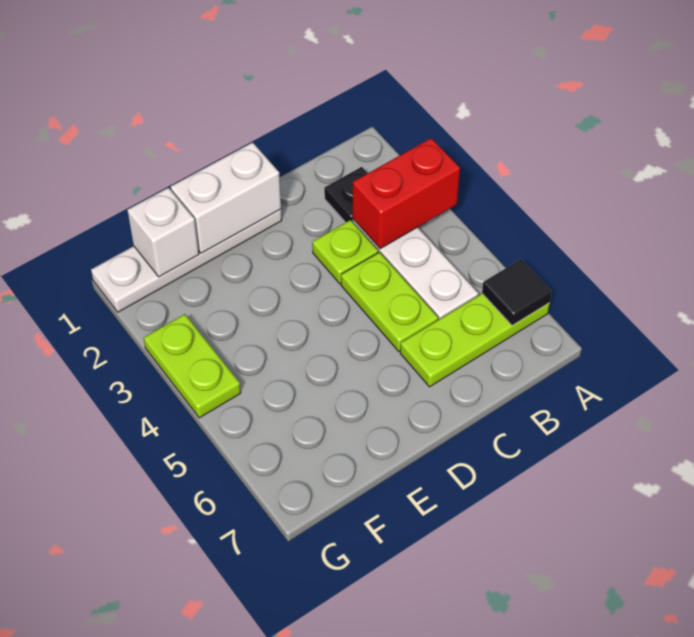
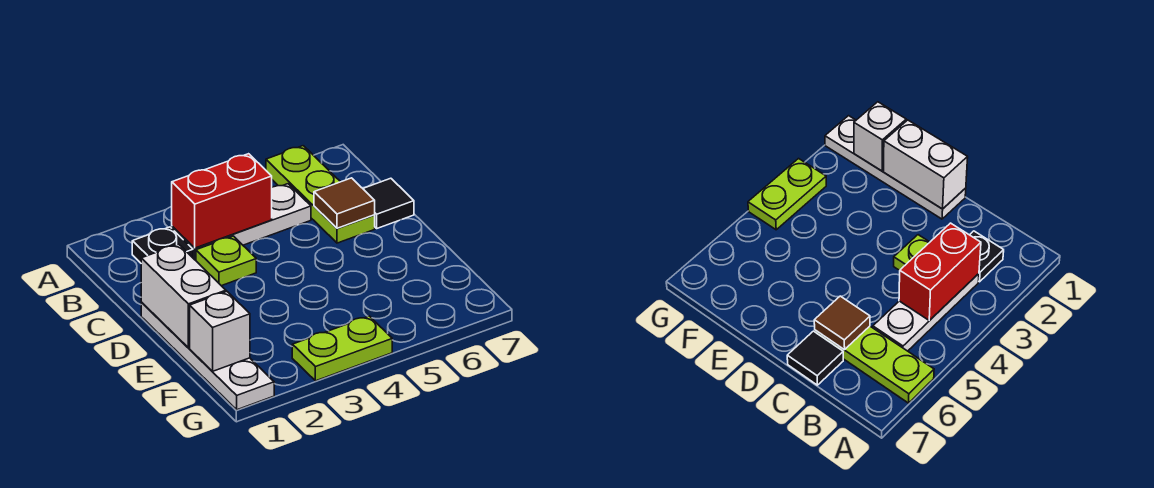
red brick A3:B3 level 2 -> red brick B3:B4 level 2
black tile A6 level 2 -> black tile C7 level 1
lime plate C4:C5 level 1 -> none
none -> brown tile C6 level 2

